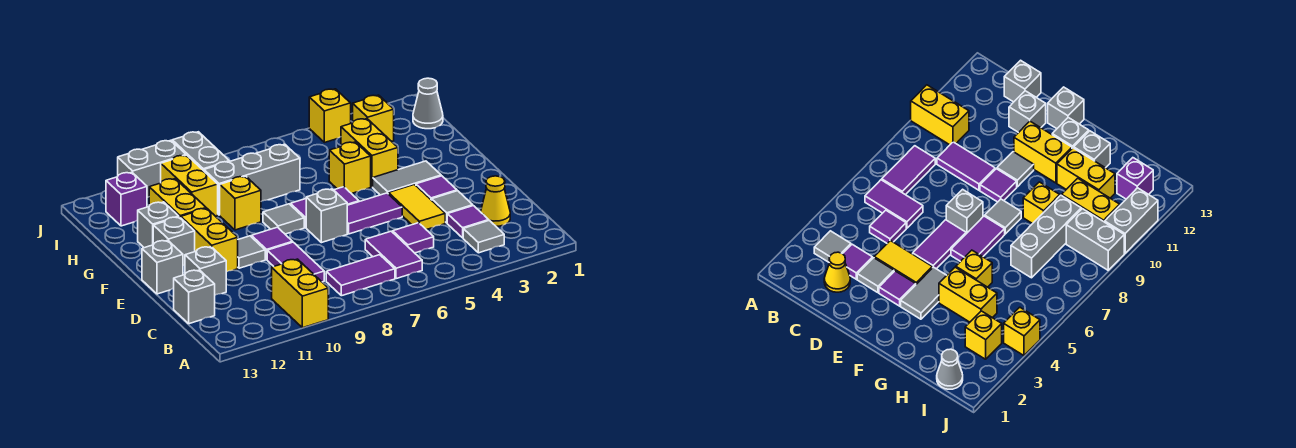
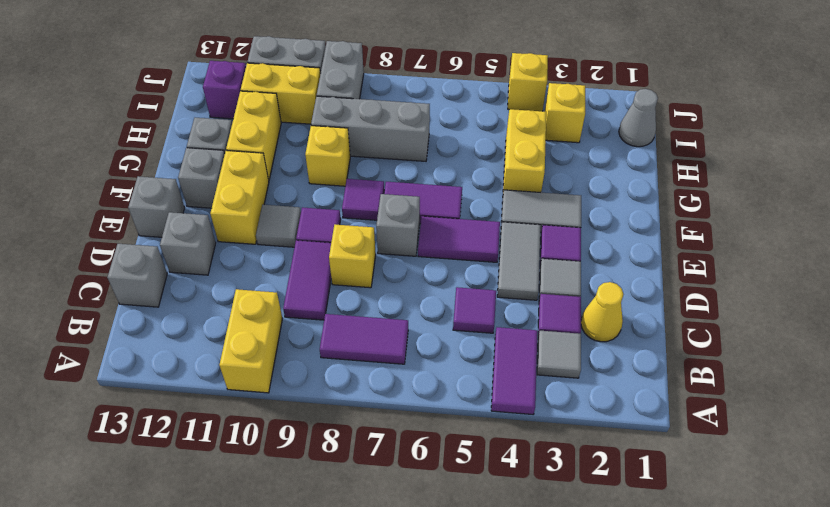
purple tile B6:C6 level 1 -> purple tile A4:B4 level 1
yellow tile D4:E4 level 1 -> grey tile D4:E4 level 1
grey tile F8 level 1 -> purple tile F8 level 1
yellow brick G5 level 1 -> yellow brick D8 level 1
yellow brick H10:I10 level 1 -> yellow brick I10:I11 level 1

